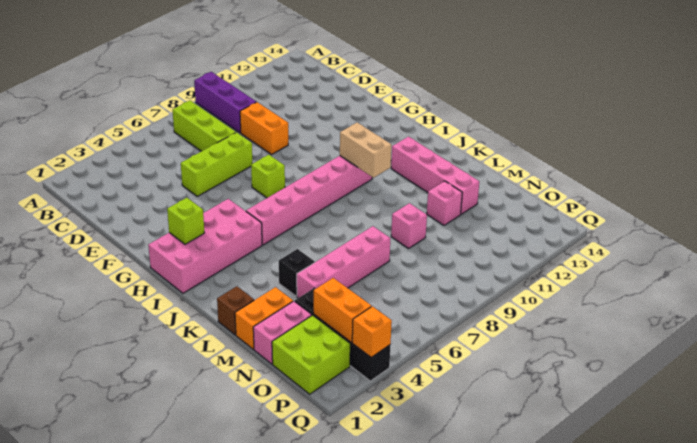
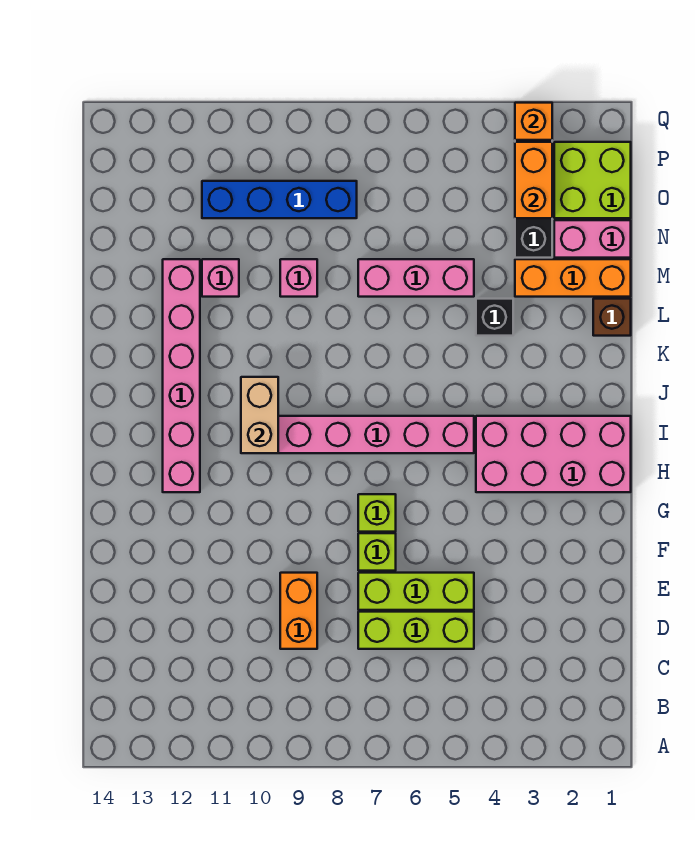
purple brick A9:C9 level 1 -> none
lime brick B7:D7 level 1 -> lime brick D5:D7 level 1
lime brick H2 level 2 -> lime brick F7 level 1
pink brick J12:M12 level 1 -> pink brick H12:M12 level 1
orange brick M1:M2 level 1 -> orange brick M1:M3 level 1
pink brick M4:M7 level 1 -> pink brick M5:M7 level 1
none -> blue brick O8:O11 level 1

